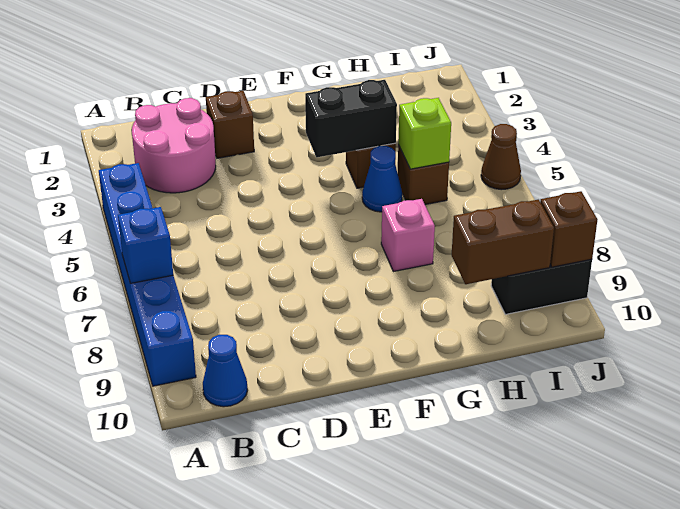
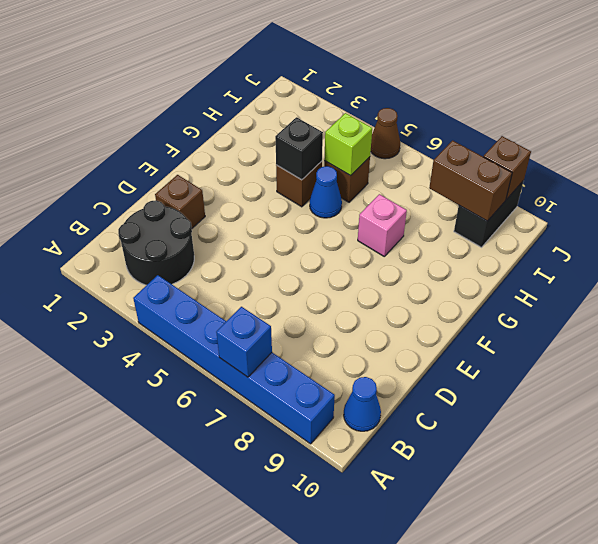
pink round brick B2:C3 level 1 -> black round brick B2:C3 level 1
black brick F4:G4 level 2 -> black brick G4 level 2
brown brick H9:I9 level 2 -> brown brick I8:I9 level 2

